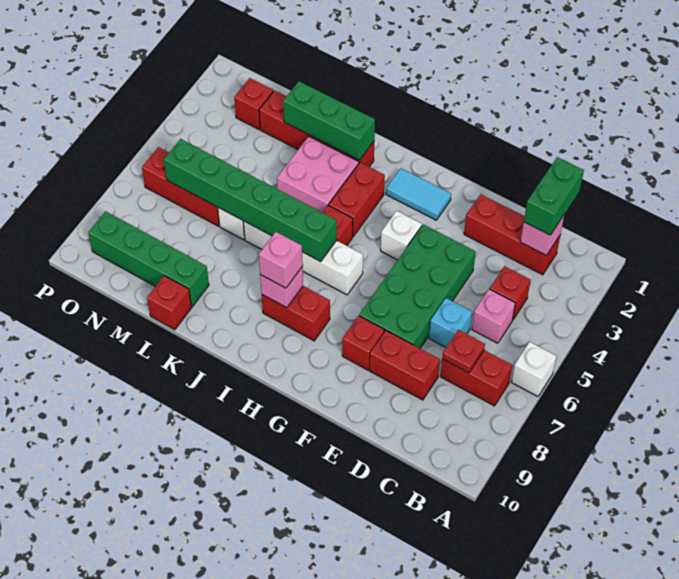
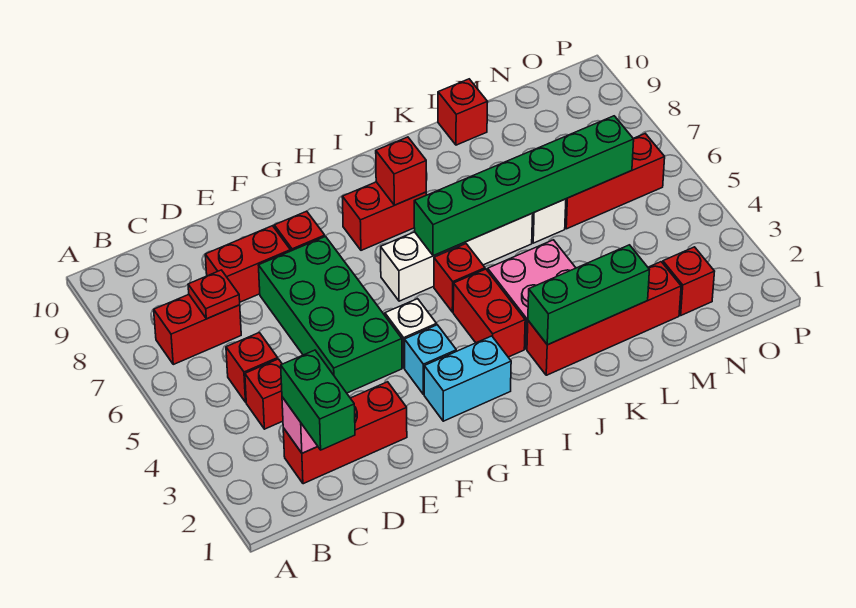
white brick A6 level 1 -> none
pink brick C5 level 1 -> red brick C5 level 1
cyan brick D6 level 1 -> cyan brick G3 level 1
cyan tile G2:H2 level 1 -> cyan brick G2:H2 level 1
pink brick I8 level 2 -> red brick I8 level 2
pink brick I8 level 3 -> none
green brick L9:O9 level 1 -> none

